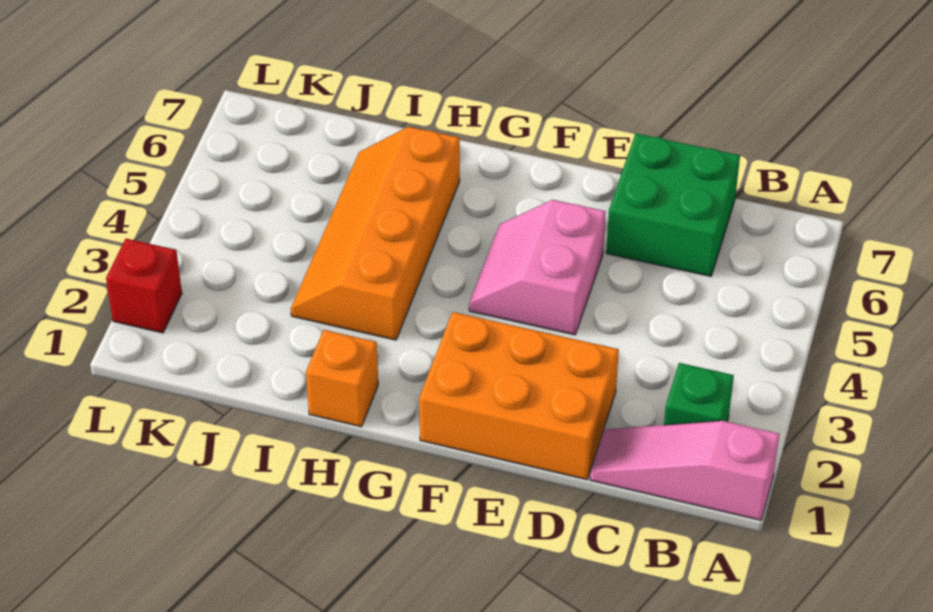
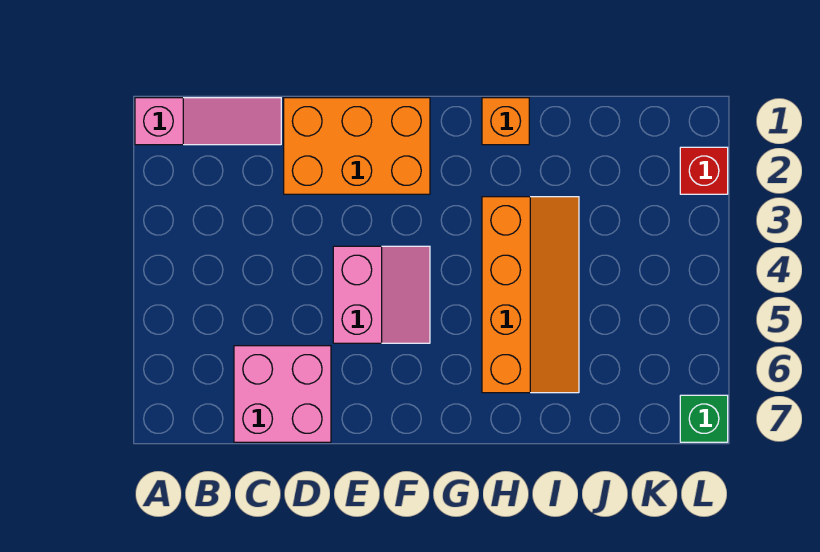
green brick B2 level 1 -> green brick L7 level 1
green brick C6:D7 level 1 -> pink brick C6:D7 level 1

